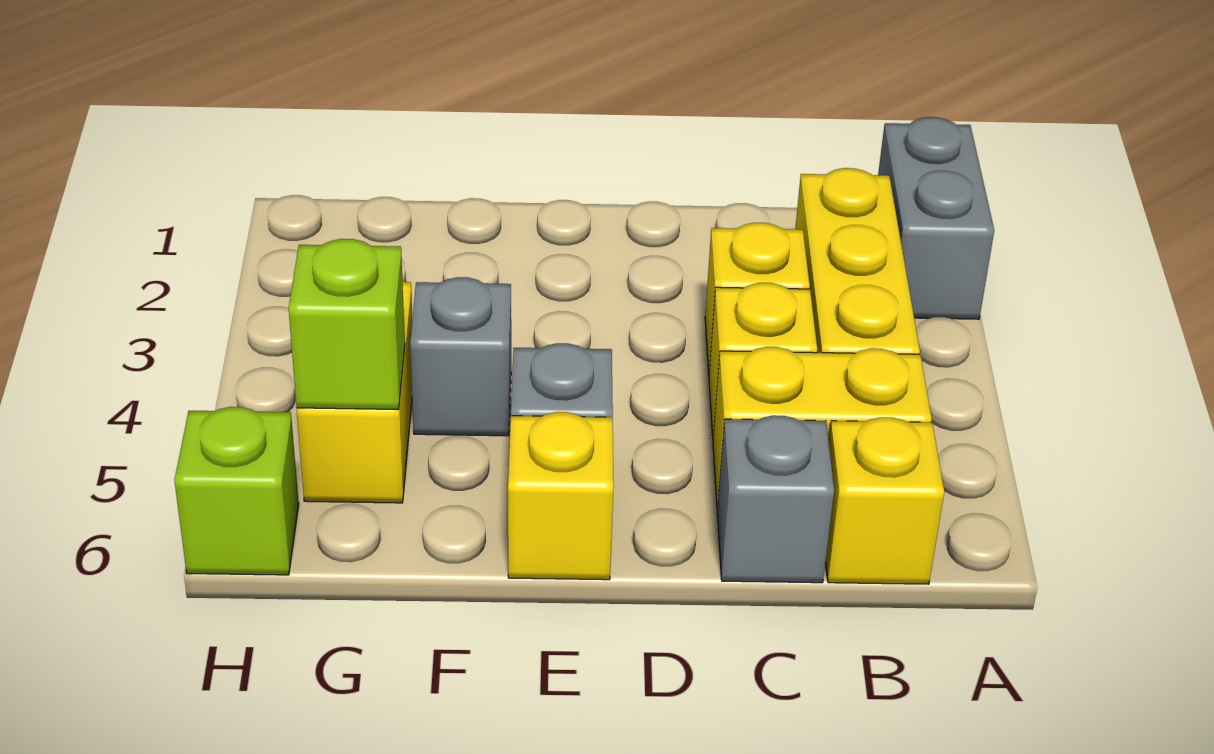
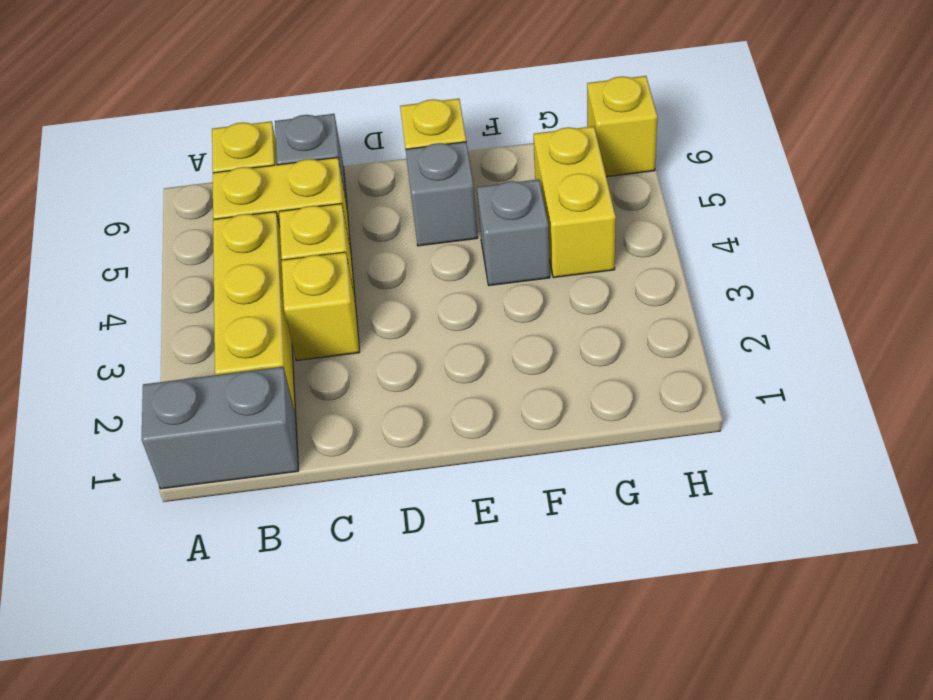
grey brick A1:A2 level 1 -> grey brick A1:B1 level 1
lime brick G5 level 2 -> none
lime brick H6 level 1 -> yellow brick H6 level 1

